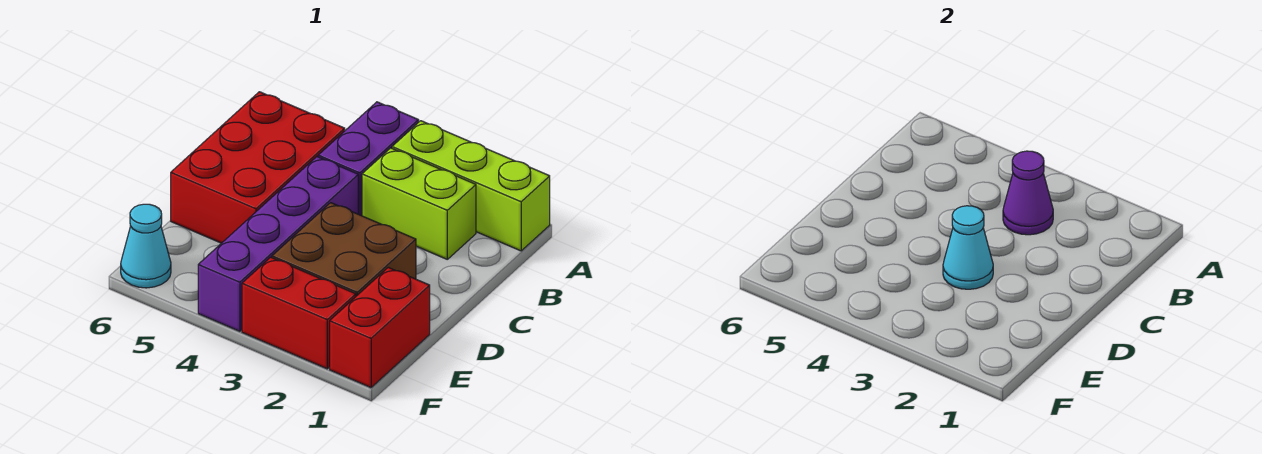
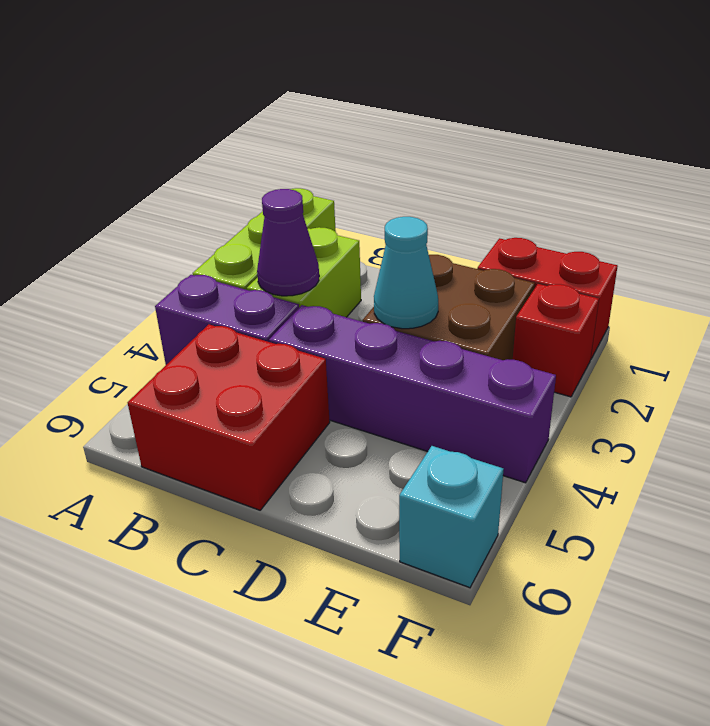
red brick B5:D6 level 1 -> red brick B5:C6 level 1
red brick F2:F3 level 1 -> red brick F2 level 1
cyan cone F6 level 1 -> cyan brick F6 level 1

